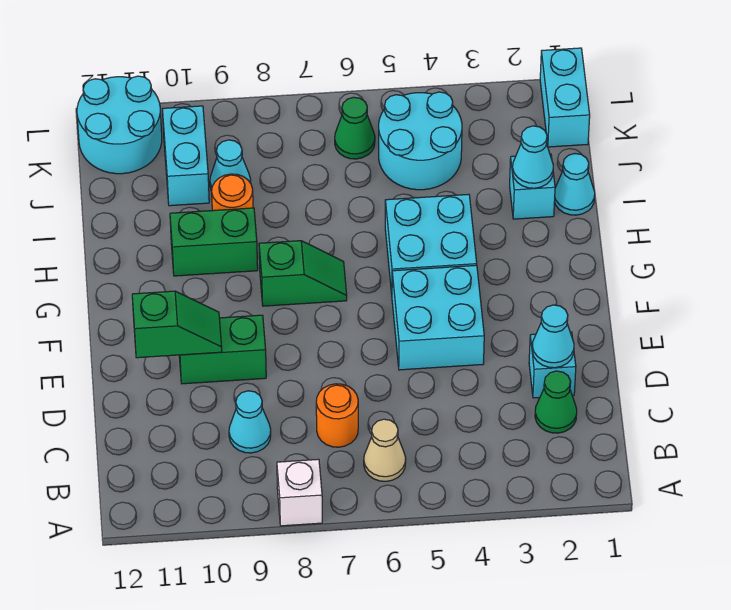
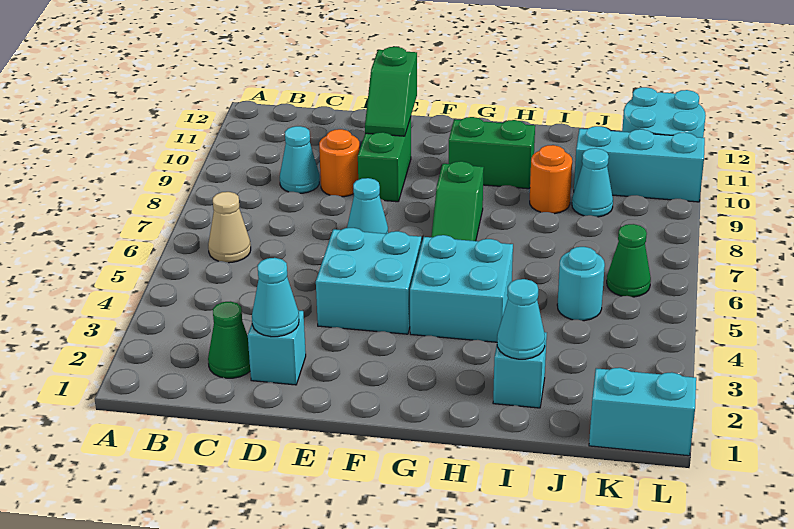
white brick A8 level 1 -> none
orange round brick C7 level 1 -> orange round brick D9 level 1
green brick H9:H10 level 1 -> green brick G10:H10 level 1
cyan cone I1 level 1 -> cyan cone E7 level 1
cyan round brick J4:K5 level 1 -> cyan round brick J5 level 1
cyan brick J10:K10 level 1 -> cyan brick J10:L10 level 1

